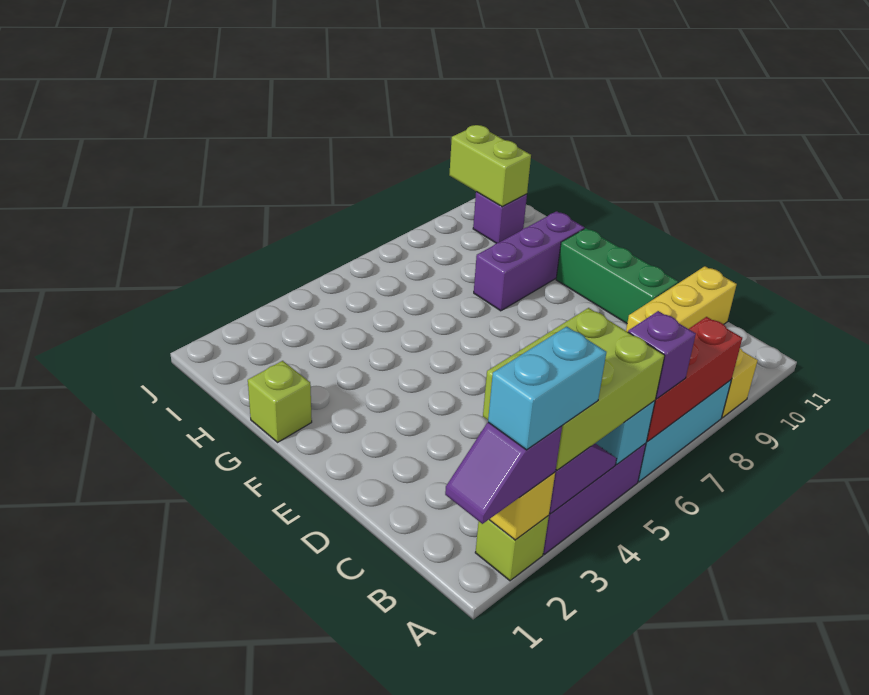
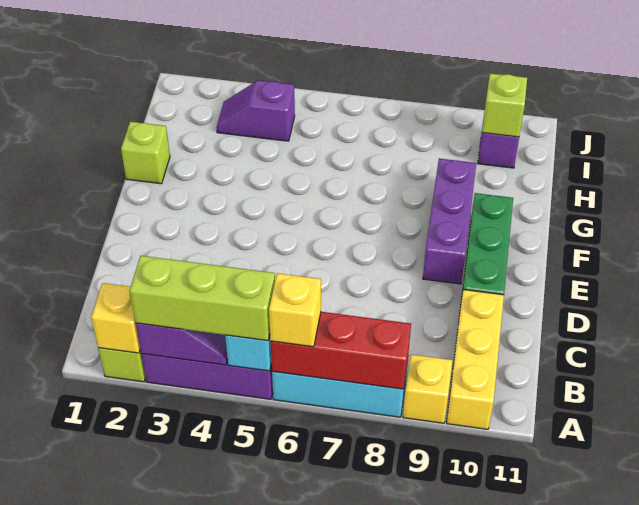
purple slope A1:A2 level 3 top 2 -> purple slope I3:I4 level 1 top 4
cyan brick A2:A3 level 4 -> none
lime brick A3:B5 level 3 -> lime brick A3:A5 level 3
purple brick A6 level 3 -> yellow brick A6 level 3
yellow brick C9:C11 level 1 -> yellow brick A10:C10 level 1
purple brick G8:G10 level 1 -> purple brick E9:G9 level 1
lime brick I10:J10 level 2 -> lime brick I10 level 2

